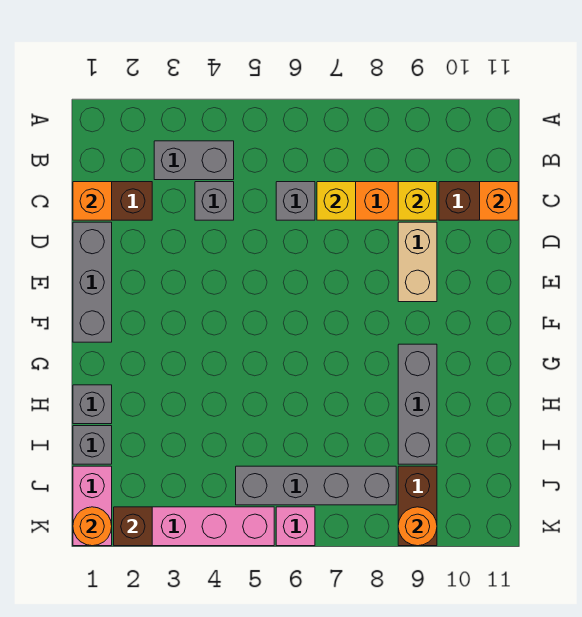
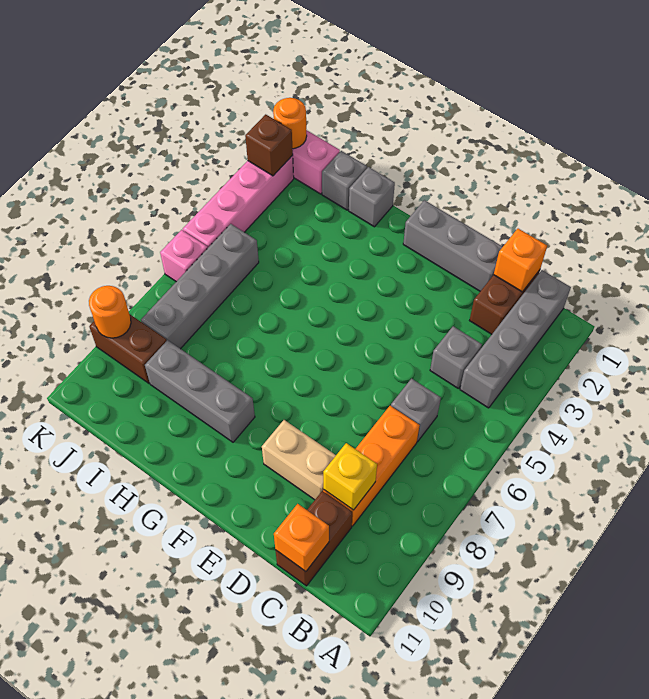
grey brick B3:B4 level 1 -> grey brick B1:B4 level 1
yellow brick C7 level 2 -> none

